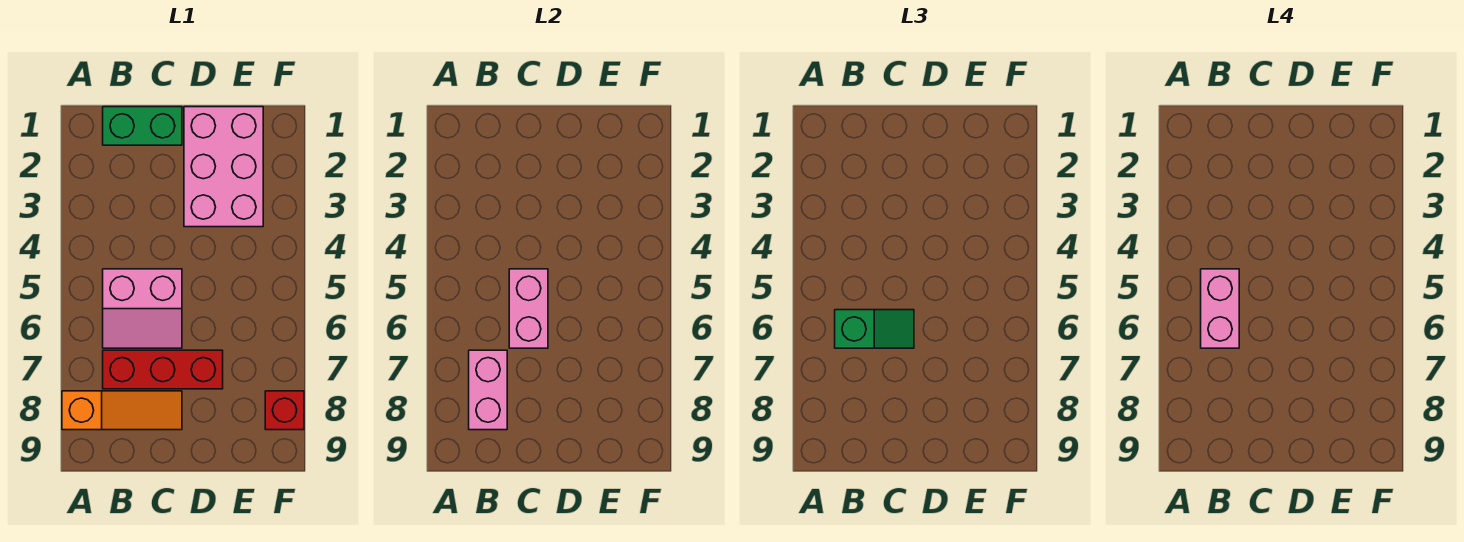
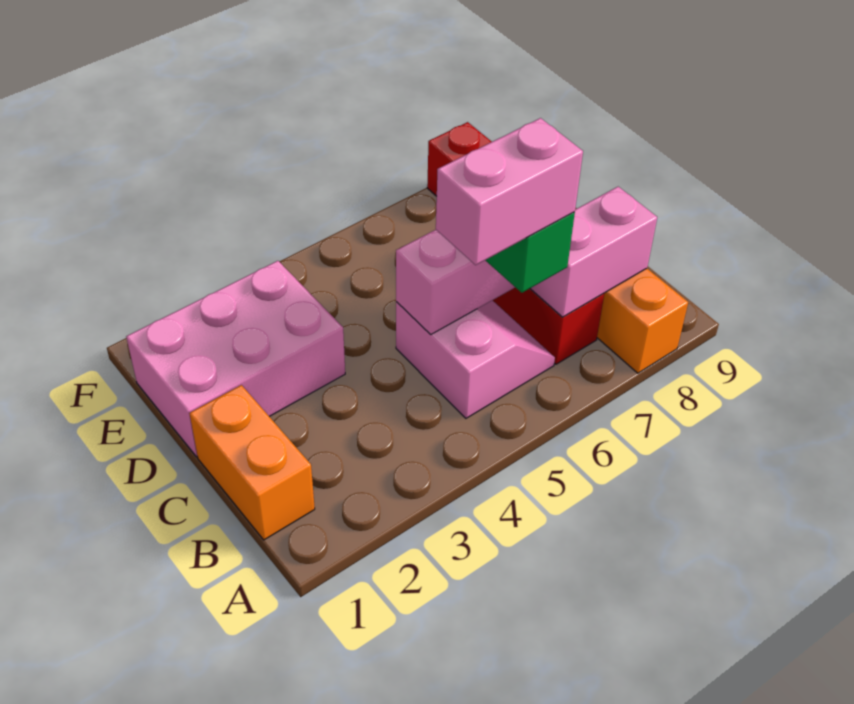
green brick B1:C1 level 1 -> orange brick B1:C1 level 1

